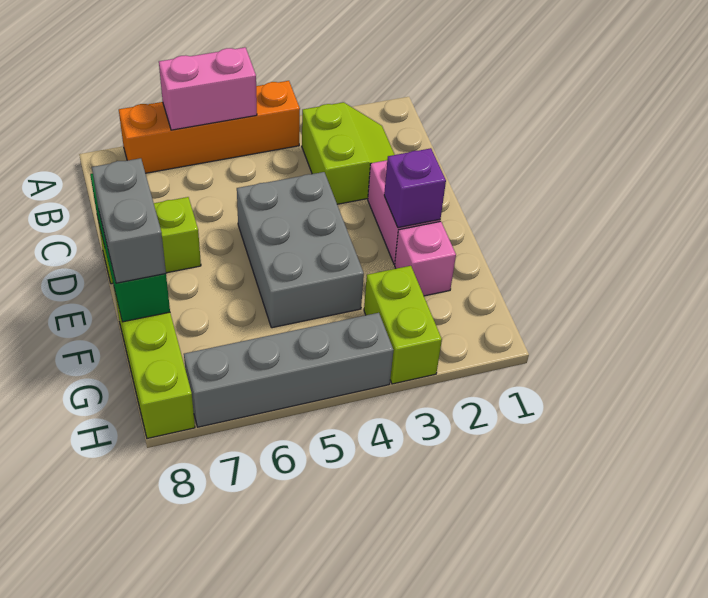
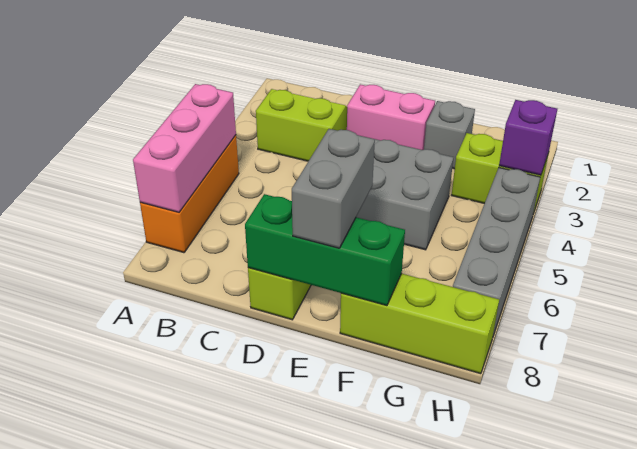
orange brick A4:A7 level 1 -> orange brick A5:A7 level 1
pink brick A5:A6 level 2 -> pink brick A5:A7 level 2
purple brick E2 level 2 -> purple brick H3 level 2
grey brick E8:F8 level 3 -> grey brick E7:E8 level 3
pink brick F2 level 1 -> grey brick F2 level 1

